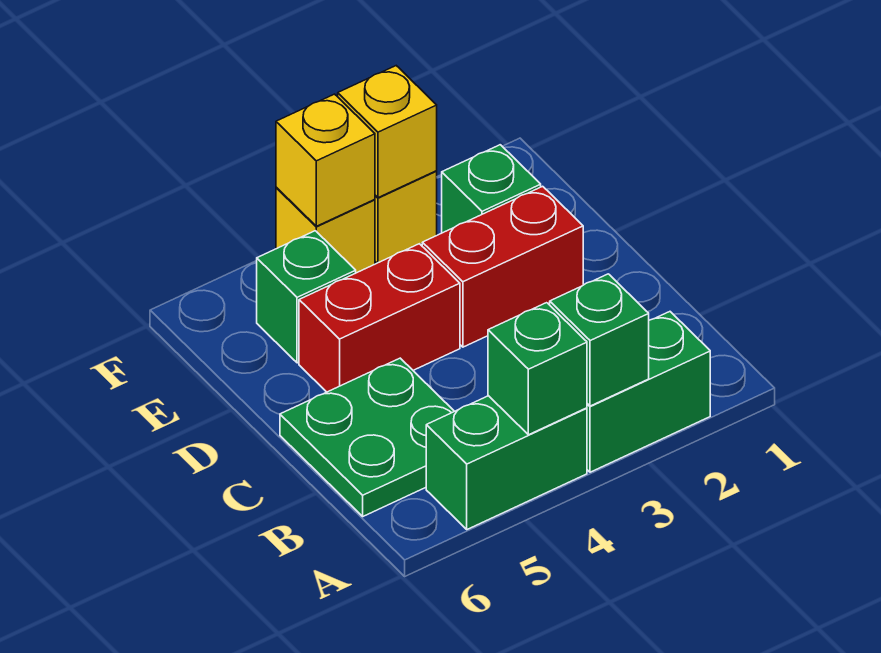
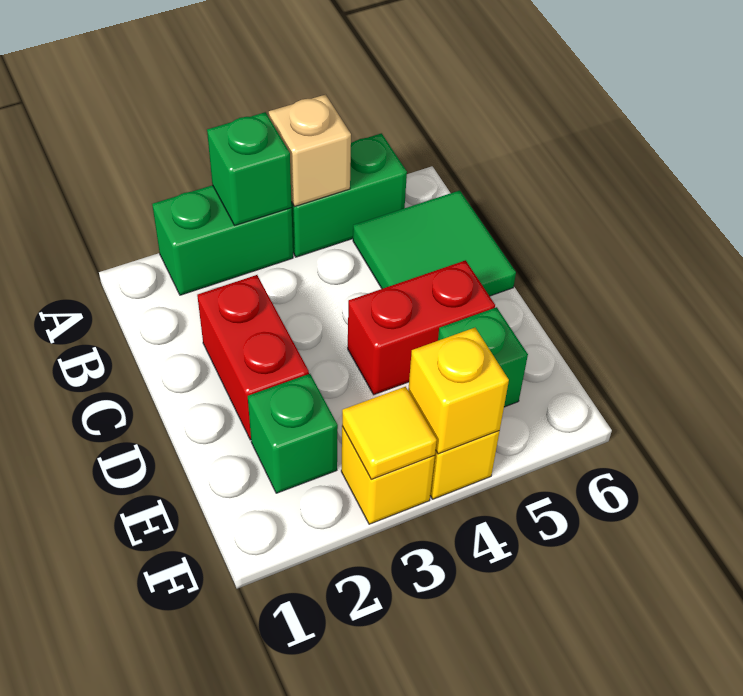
green brick A4 level 2 -> tan brick A4 level 2
green plate B5:C6 level 1 -> green tile B5:C6 level 1
red brick D2:D3 level 1 -> red brick C2:D2 level 1
yellow brick F3 level 2 -> yellow tile F3 level 2

